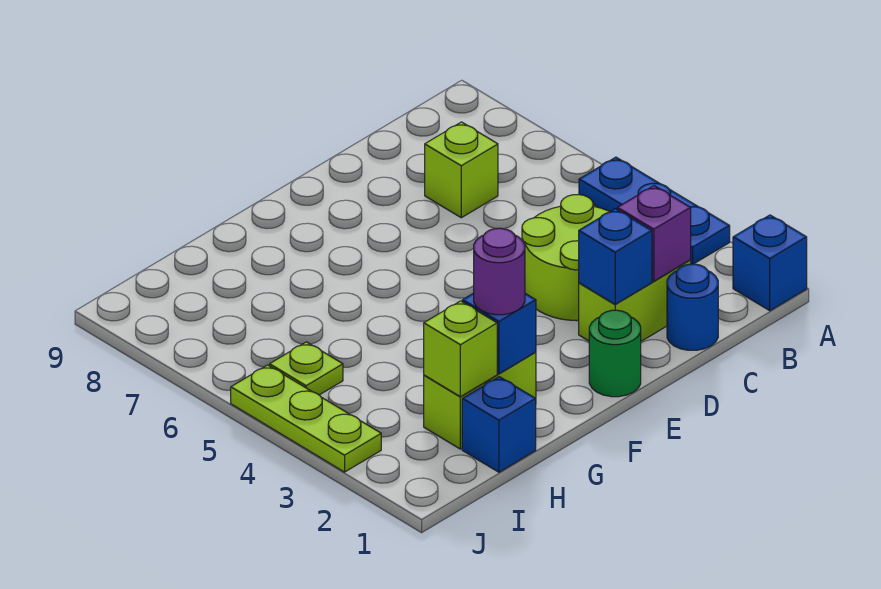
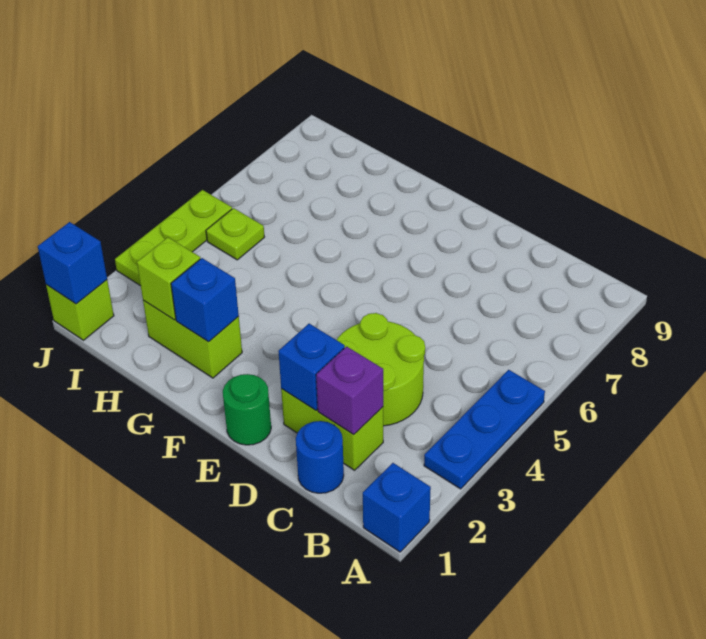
lime brick C7 level 1 -> lime brick J1 level 1
purple round brick G2 level 3 -> none
blue brick H1 level 1 -> blue brick J1 level 2

